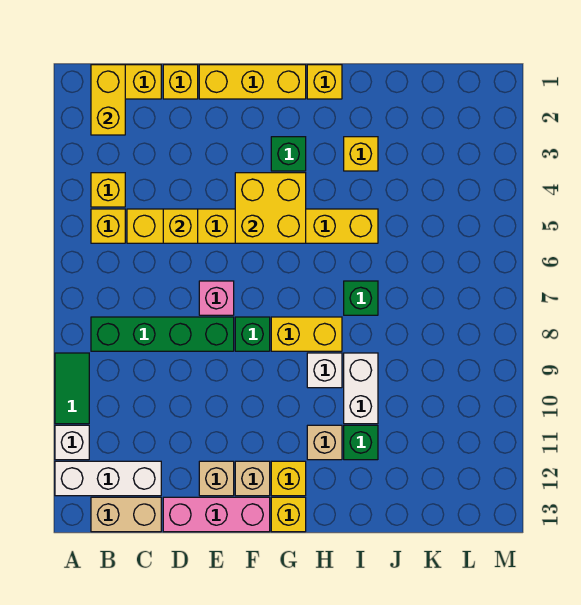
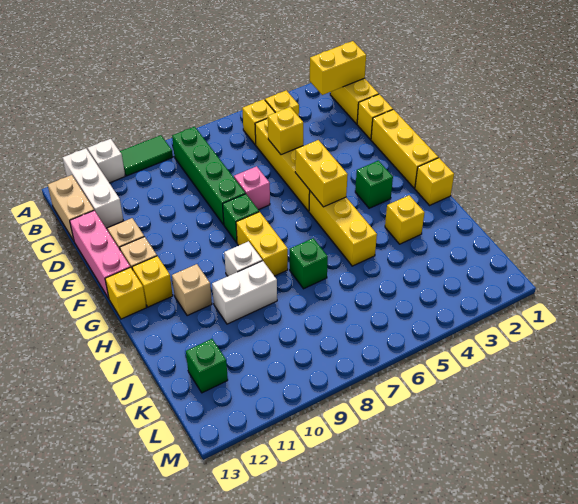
yellow brick F4:G5 level 2 -> yellow brick F5:G5 level 2
green brick I11 level 1 -> green brick K12 level 1

